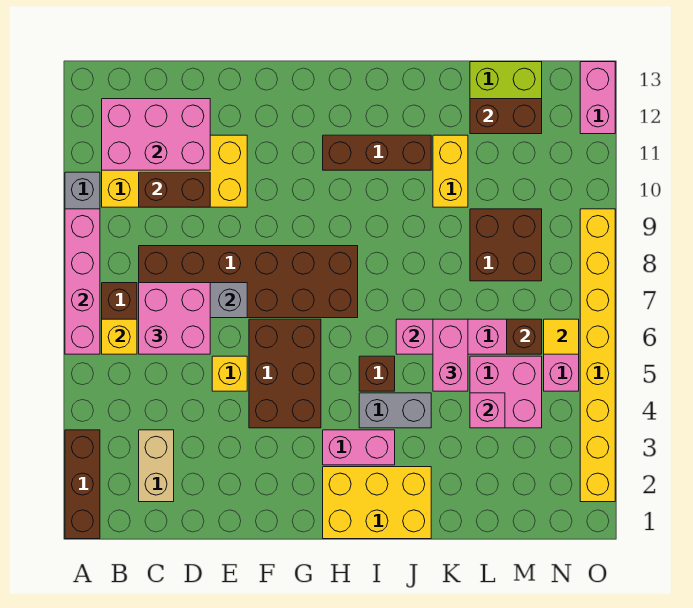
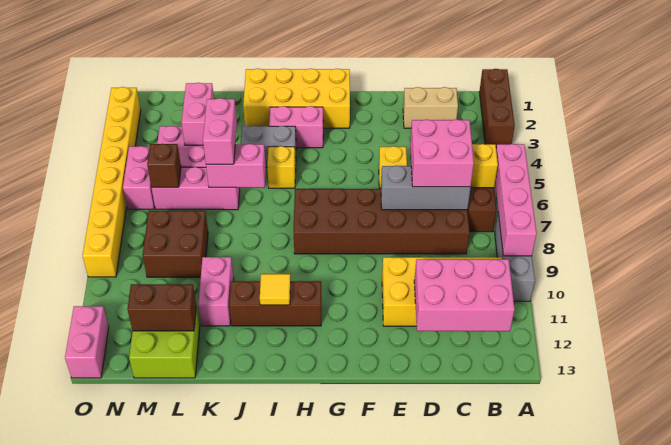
tan brick C2:C3 level 1 -> tan brick C2:D2 level 1
brown brick C10:D10 level 2 -> none
brown brick F4:G6 level 1 -> none
yellow brick H1:J2 level 1 -> yellow brick G1:J2 level 1
brown brick I5 level 1 -> yellow brick I5 level 1
yellow brick K10:K11 level 1 -> pink brick K10:K11 level 1
pink brick L4 level 2 -> pink brick L3:L4 level 2
yellow tile N6 level 2 -> yellow tile I11 level 2

